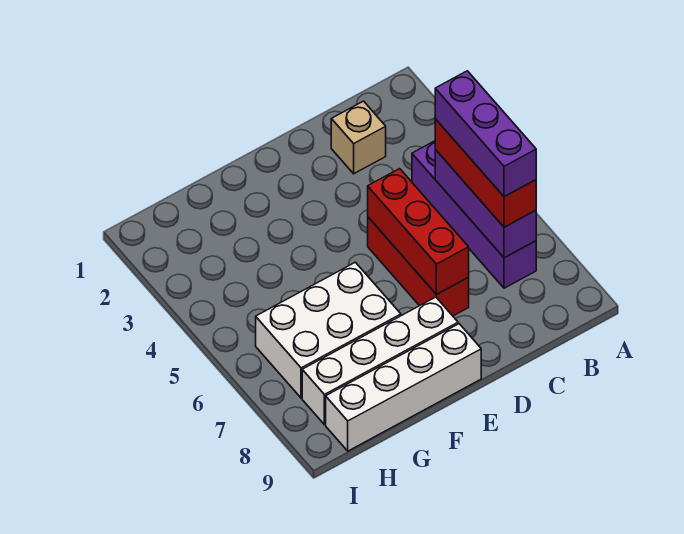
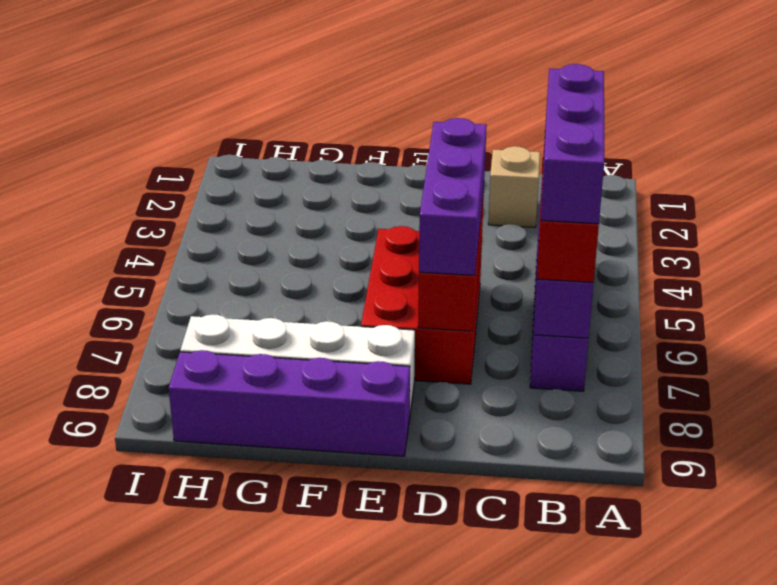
red brick D5:D7 level 1 -> red brick D5:E7 level 1
none -> purple brick D5:D7 level 3
white brick E9:H9 level 1 -> purple brick E9:H9 level 1
white brick F6:H7 level 1 -> none

